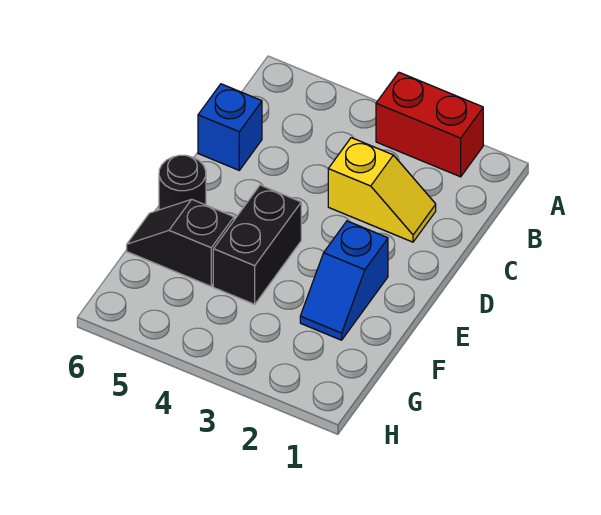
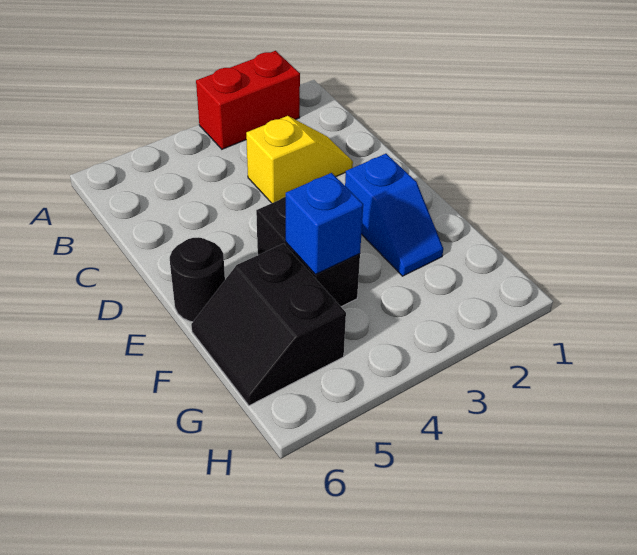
blue brick C6 level 1 -> blue brick F4 level 2
black slope F5:F6 level 1 top 5 -> black slope F5:G6 level 1 top 5

